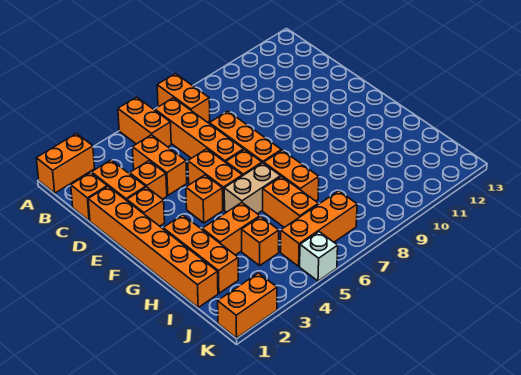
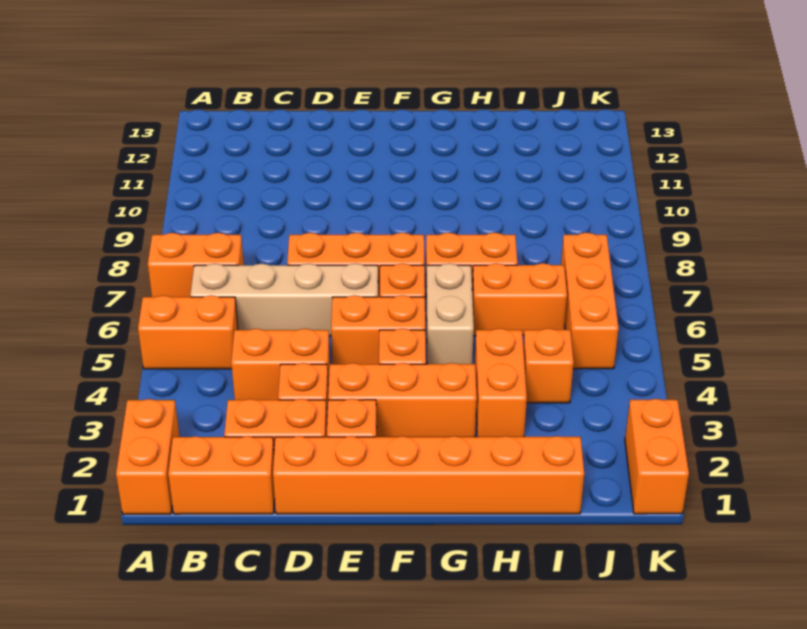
orange brick B6:E6 level 1 -> tan brick B6:E6 level 1
orange brick C1 level 1 -> orange brick B1:C1 level 1
orange brick G2:I2 level 1 -> orange brick E3:G3 level 1
white brick K5 level 1 -> none

